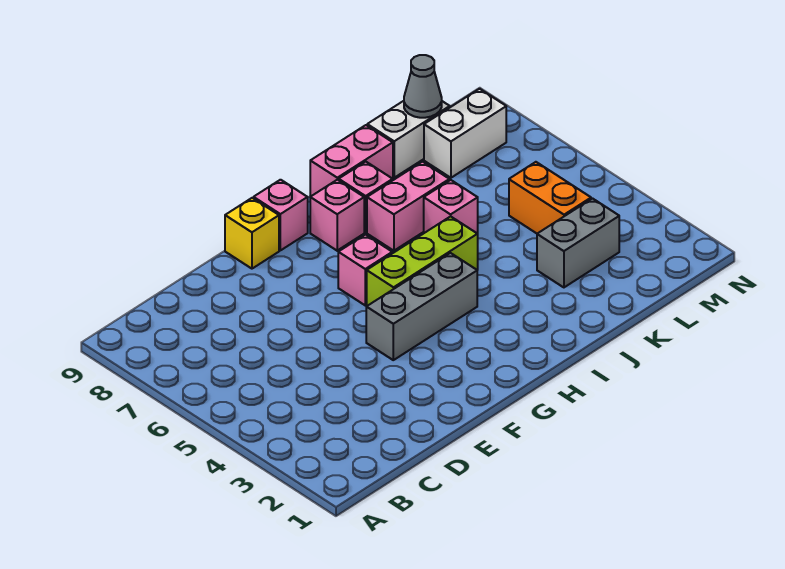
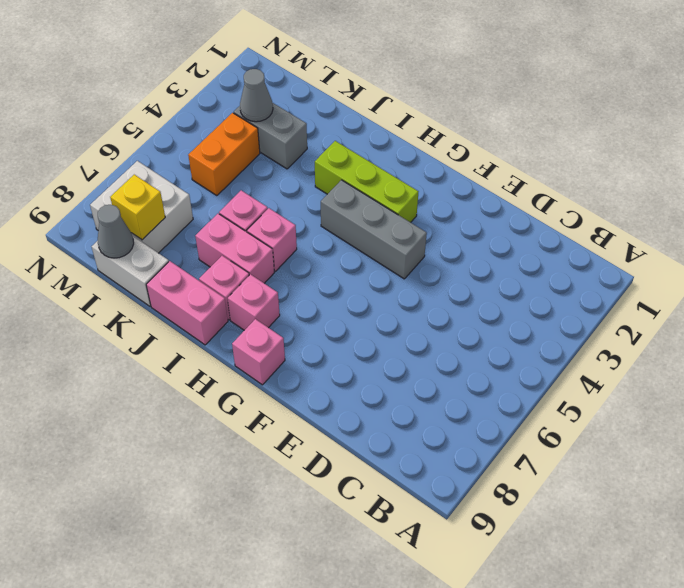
yellow brick F9 level 1 -> yellow brick L8 level 2
lime brick G5:I5 level 1 -> lime brick G3:I3 level 1
pink brick G6 level 1 -> pink brick I6 level 1
none -> grey cone L3 level 2
white brick L8:M8 level 1 -> white brick L7:M8 level 1

